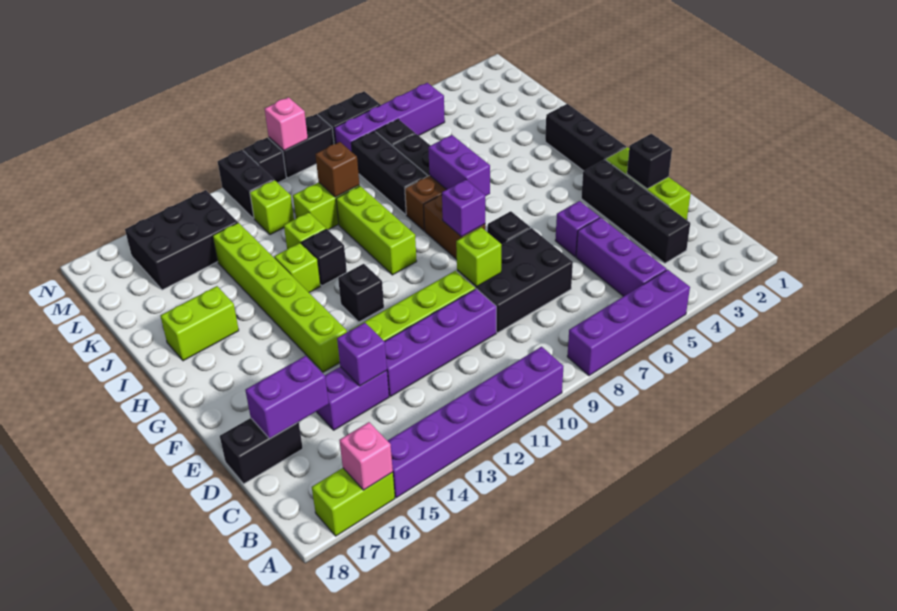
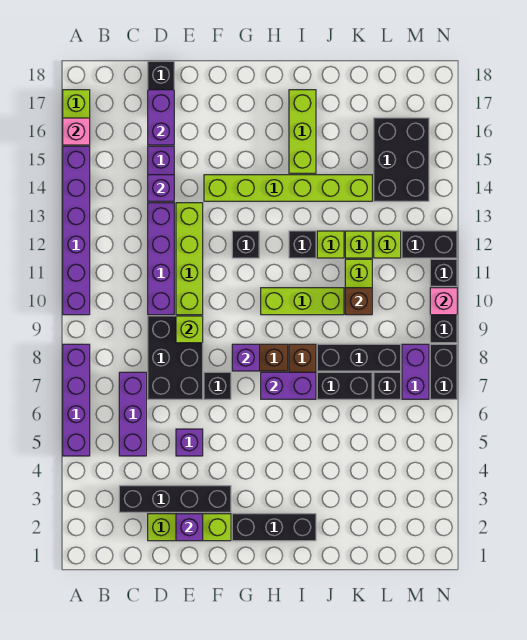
purple brick B5:D5 level 1 -> purple brick C5:C7 level 1
black brick E2 level 2 -> purple brick E2 level 2
lime brick I13 level 1 -> lime brick K12 level 1
lime brick I16:I17 level 1 -> lime brick I15:I17 level 1
purple brick M5:M8 level 1 -> purple brick M7:M8 level 1

